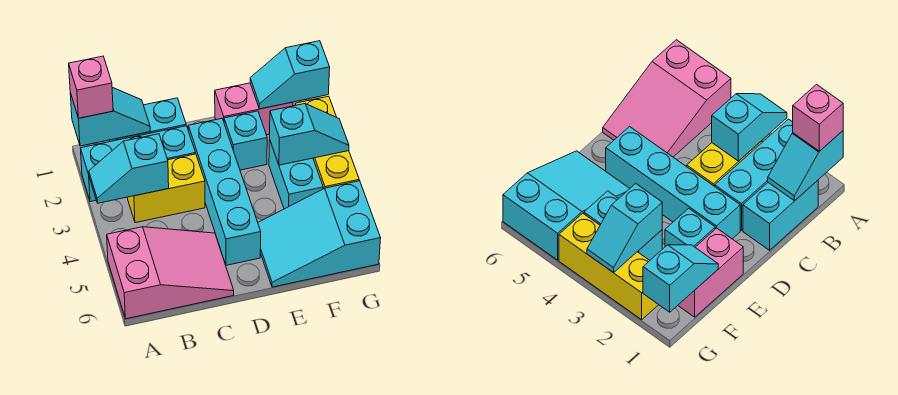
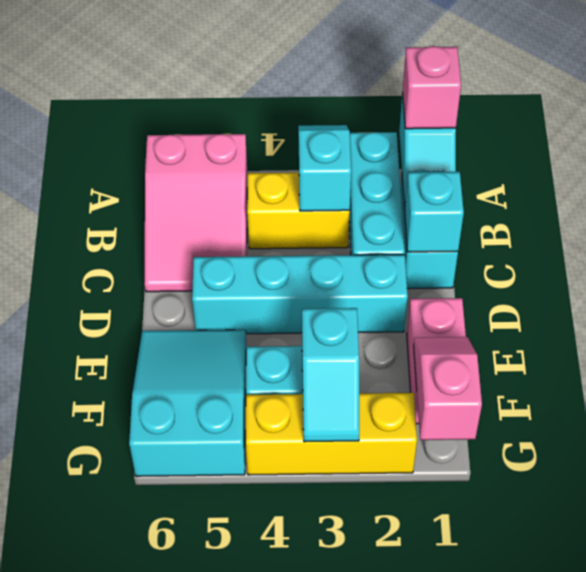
yellow brick B3:C3 level 1 -> yellow brick B3:B4 level 1
cyan brick E2 level 1 -> cyan brick C1 level 2
cyan slope F1:G1 level 2 top G -> pink slope F1:G1 level 2 top G

